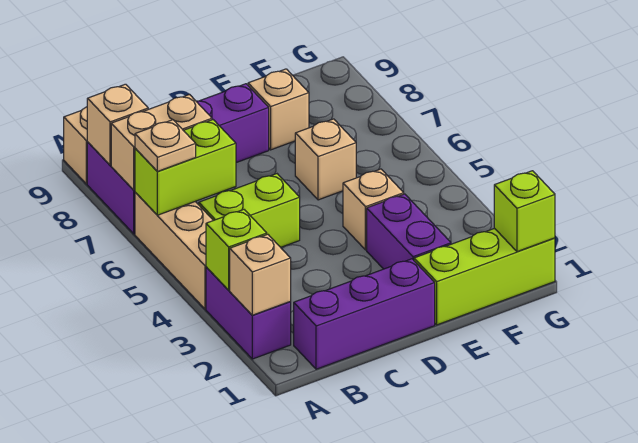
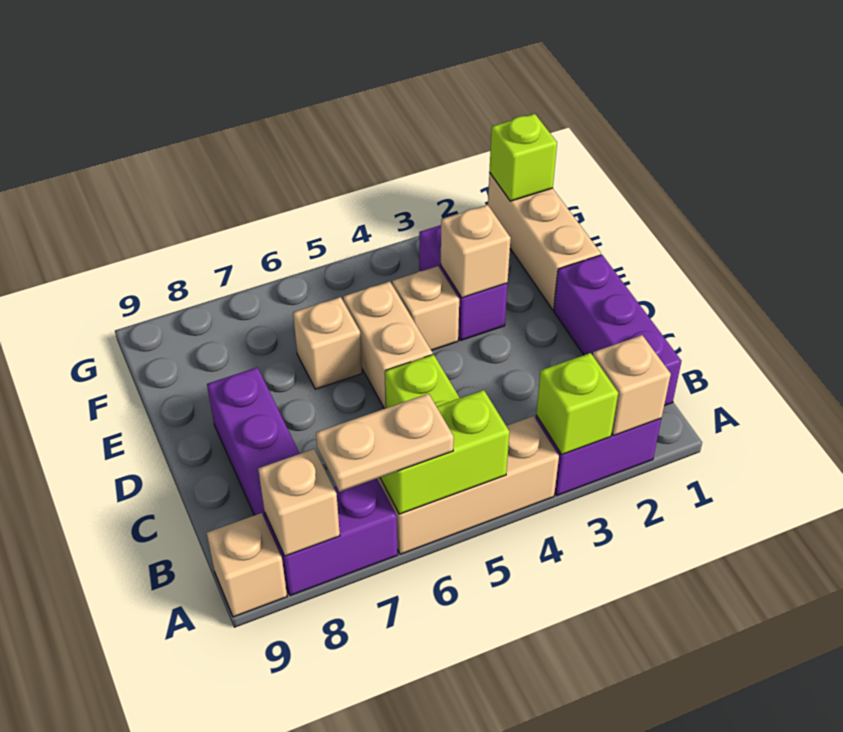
lime brick A6:B6 level 2 -> lime brick A5:A6 level 2
tan plate A6 level 3 -> tan plate A6:A7 level 3
tan brick A7:B7 level 2 -> tan brick D5:E5 level 1
lime brick E1:G1 level 1 -> tan brick E1:G1 level 1
purple brick E2:E3 level 1 -> purple brick E3:F3 level 1
tan brick E8 level 1 -> tan brick E3 level 2

